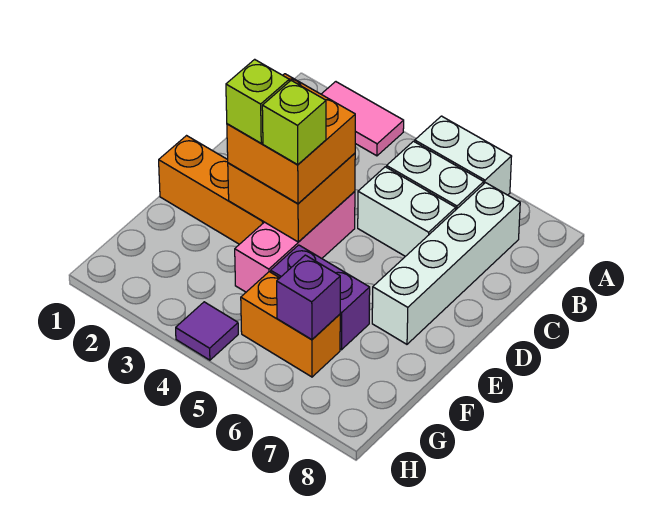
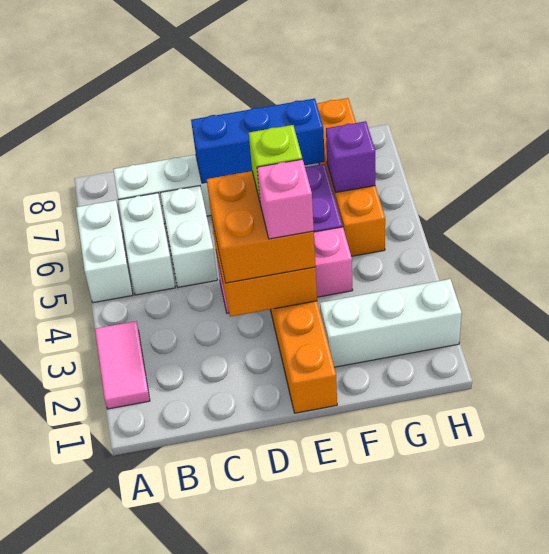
none -> blue brick D7:F7 level 2
lime brick E3 level 4 -> pink brick E3 level 4
none -> white brick F2:H2 level 1
orange brick G5:G6 level 1 -> orange brick G5:G8 level 1
purple tile H4 level 1 -> none

